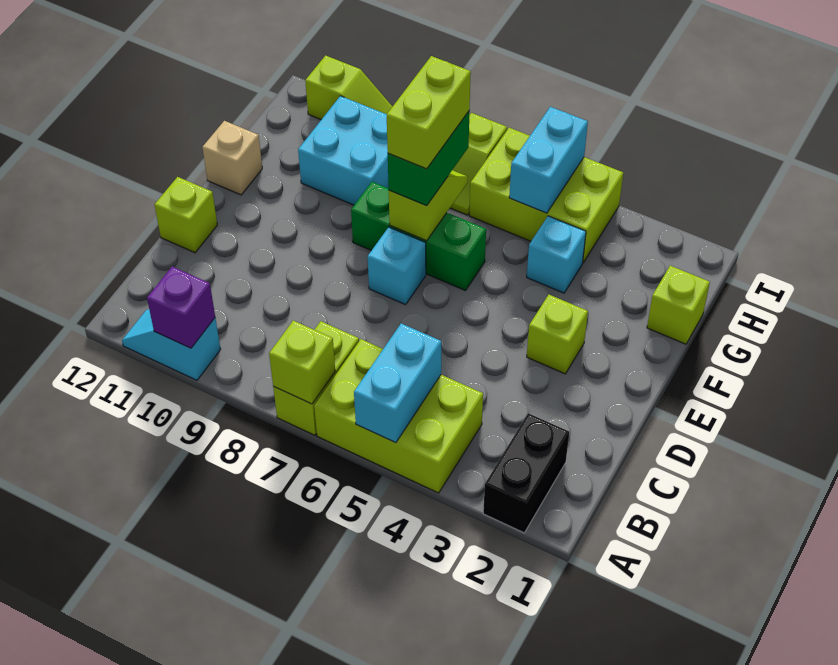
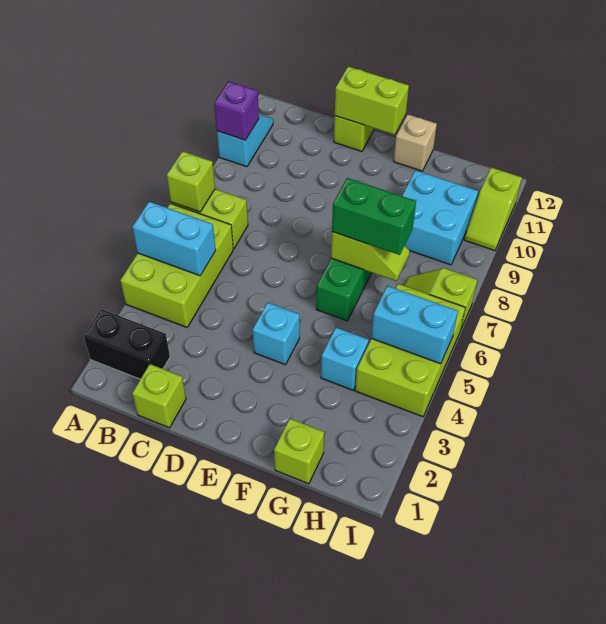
lime brick E3 level 1 -> lime brick C1 level 1
cyan brick E7 level 1 -> cyan brick E4 level 1
lime brick F7:G7 level 4 -> lime brick D12:E12 level 2

